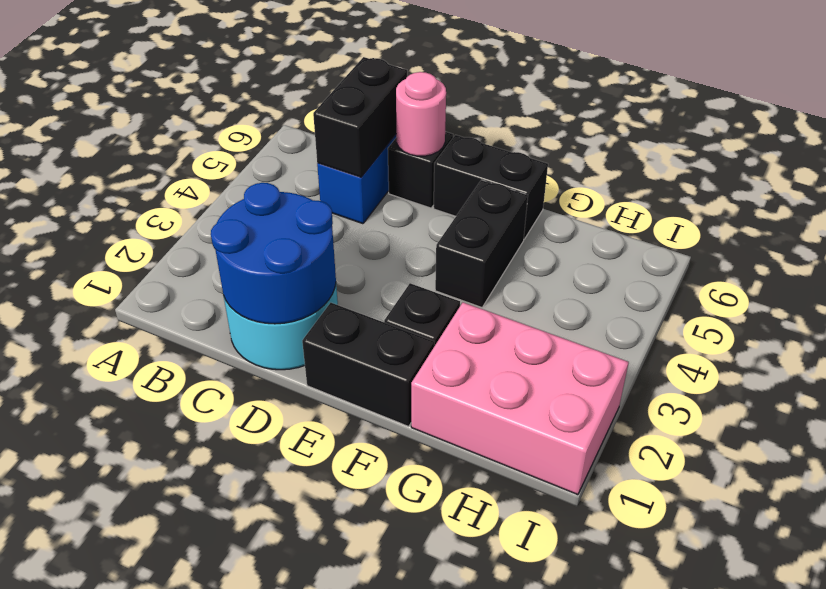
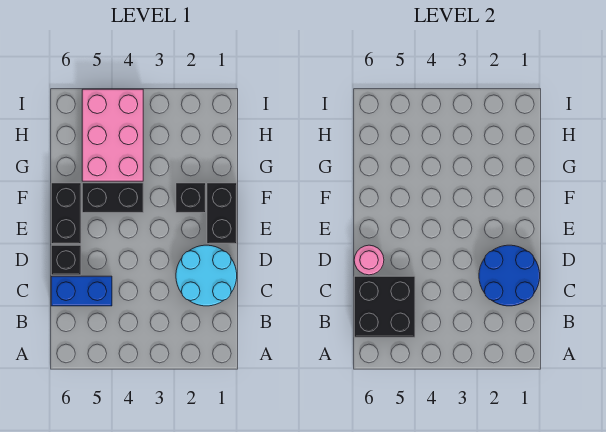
black brick C5:C6 level 2 -> black brick B5:C6 level 2
pink brick G1:I2 level 1 -> pink brick G4:I5 level 1

